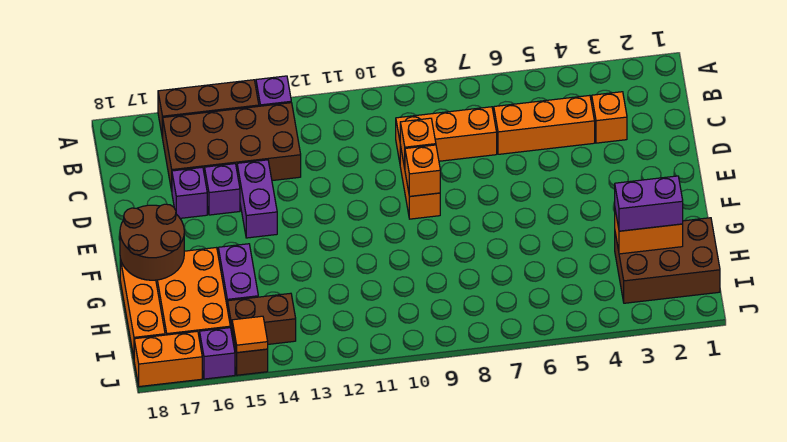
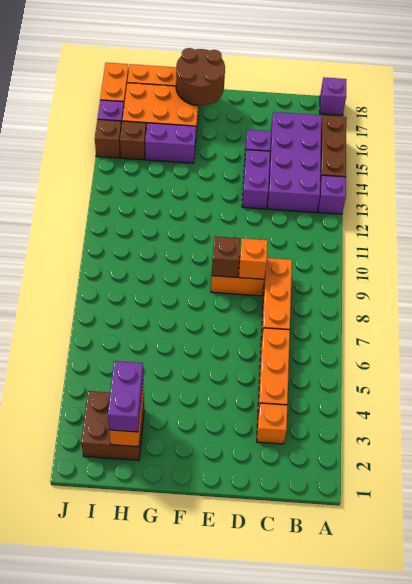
brown brick B13:C16 level 1 -> purple brick B13:C16 level 1
purple brick D14:E14 level 1 -> purple brick D13:D14 level 1
purple brick D16 level 1 -> purple brick A18 level 1
orange brick E9 level 2 -> brown brick E9 level 2
brown brick H1:I3 level 1 -> brown brick H2:I3 level 1
brown brick I14:I15 level 1 -> brown brick I15 level 1
orange tile J15 level 2 -> none

